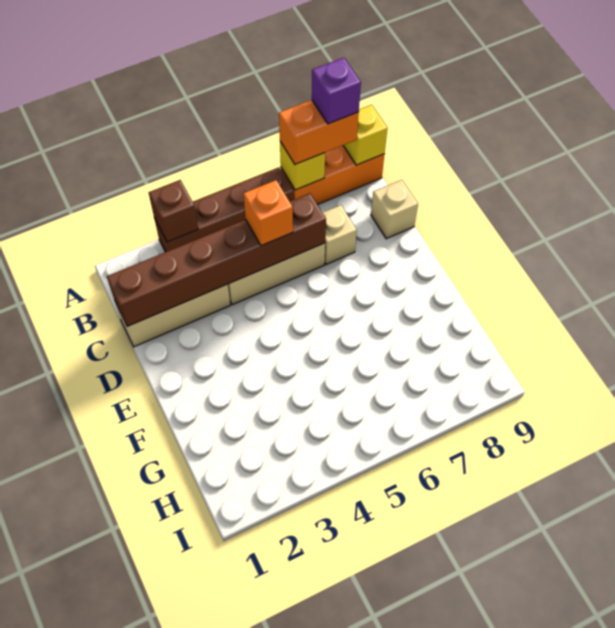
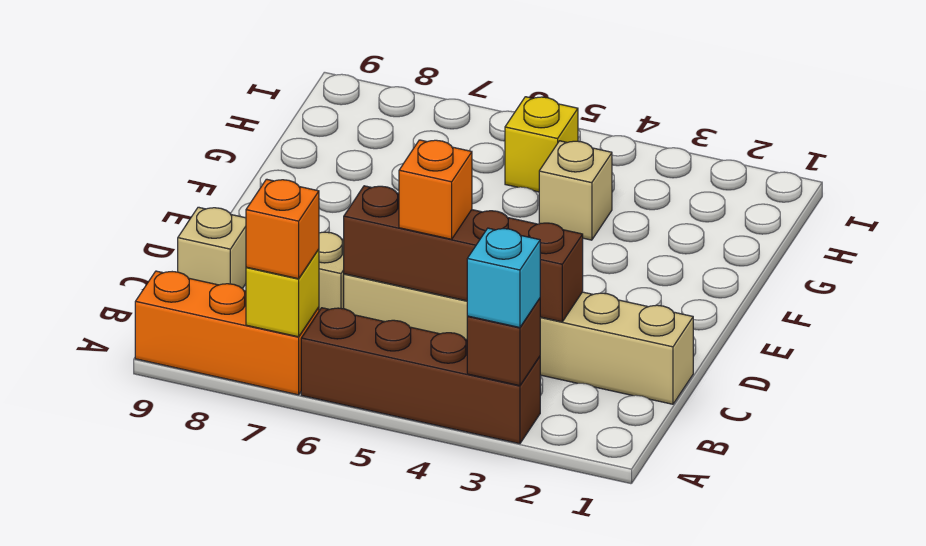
none -> cyan brick A3 level 3
orange brick A7:A8 level 3 -> orange brick A7 level 3
purple brick A8 level 4 -> none
yellow brick A9 level 2 -> yellow brick H5 level 1
brown brick C1:C6 level 2 -> brown brick C3:C6 level 2
none -> tan brick G4 level 1

